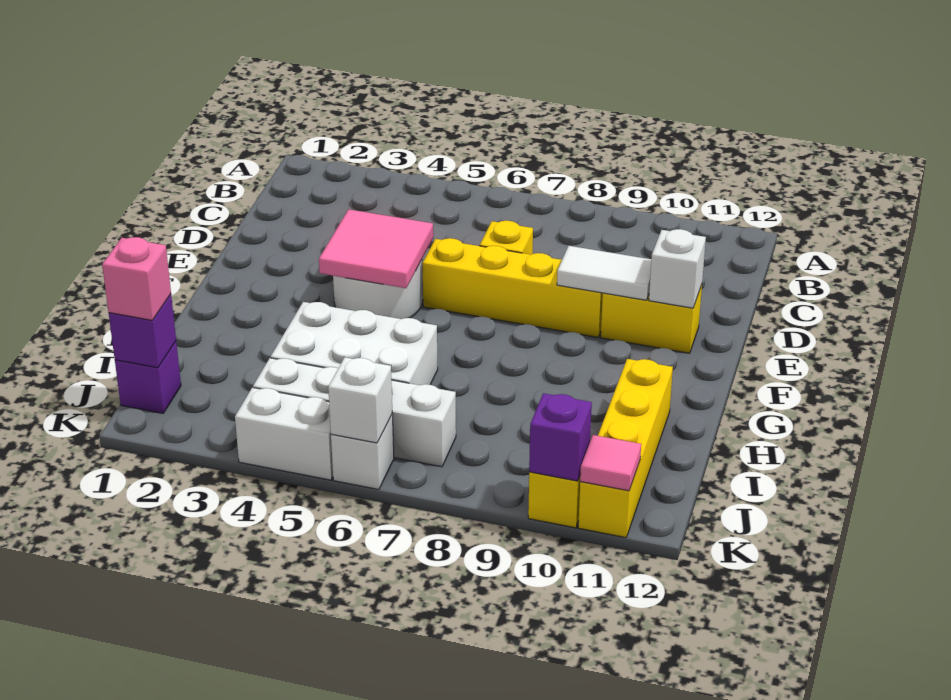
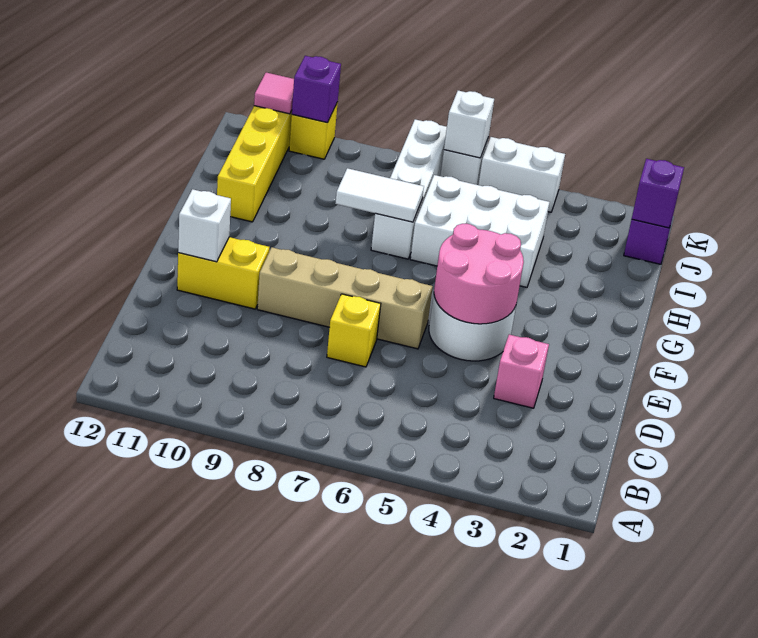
pink tile E4:F5 level 2 -> pink round brick E4:F5 level 2
yellow brick E6:E9 level 1 -> tan brick E6:E9 level 1
white tile E9:E10 level 2 -> white tile H7:H8 level 2
pink brick J1 level 3 -> pink brick D3 level 1
white brick J4:J7 level 1 -> white brick H7:K7 level 1

